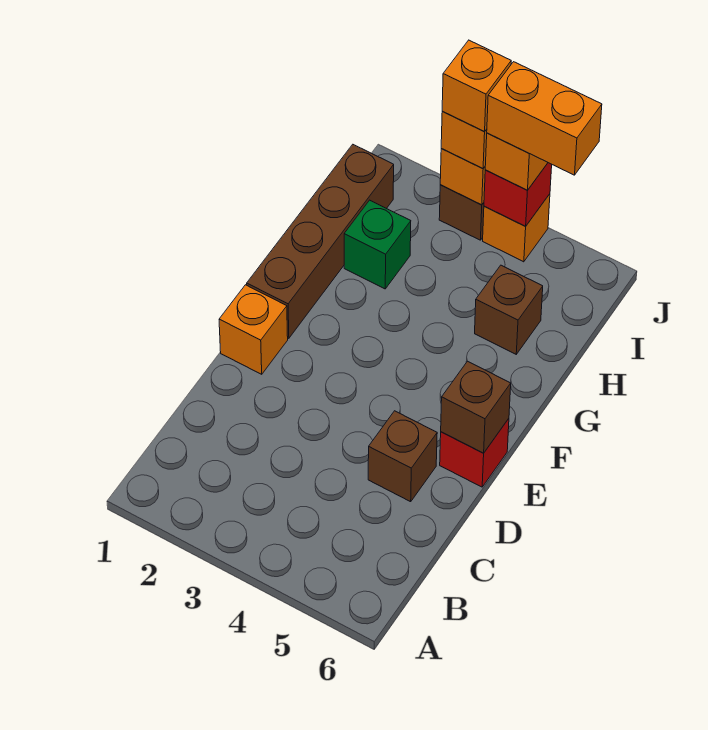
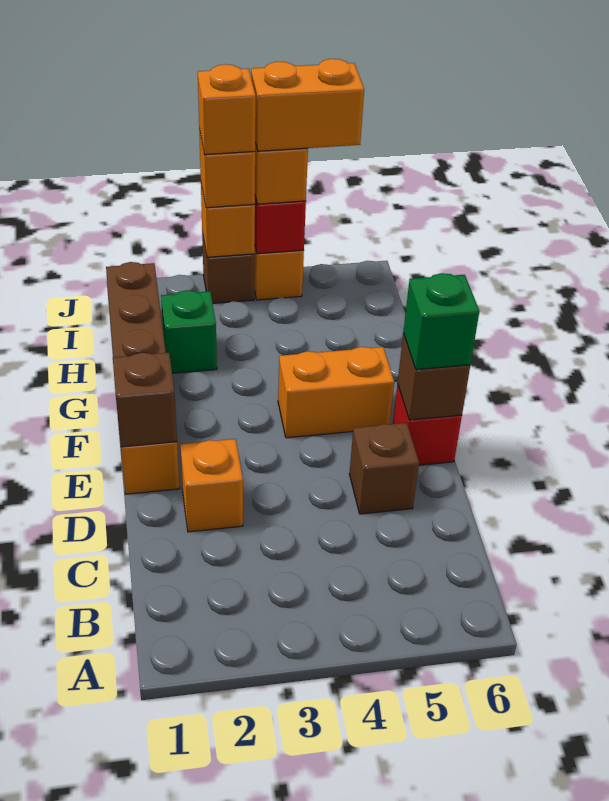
none -> orange brick D2 level 1
none -> green brick E6 level 3
none -> orange brick F4:F5 level 1
brown brick H5 level 1 -> brown brick E1 level 2

